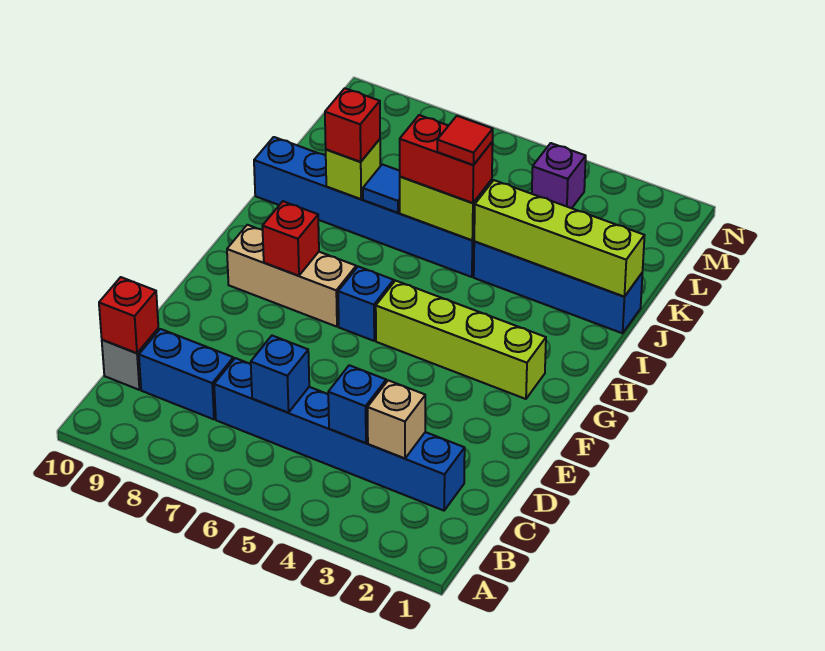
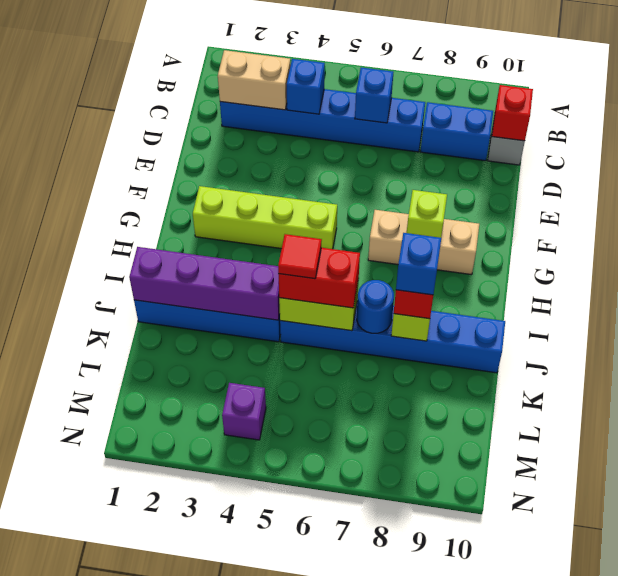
tan brick C3 level 2 -> tan brick C2:C3 level 2
blue brick G6 level 1 -> blue brick J8 level 4
red brick G8 level 2 -> lime brick G8 level 2
lime brick J1:J4 level 2 -> purple brick J1:J4 level 2
blue tile J7 level 2 -> blue round brick J7 level 2

